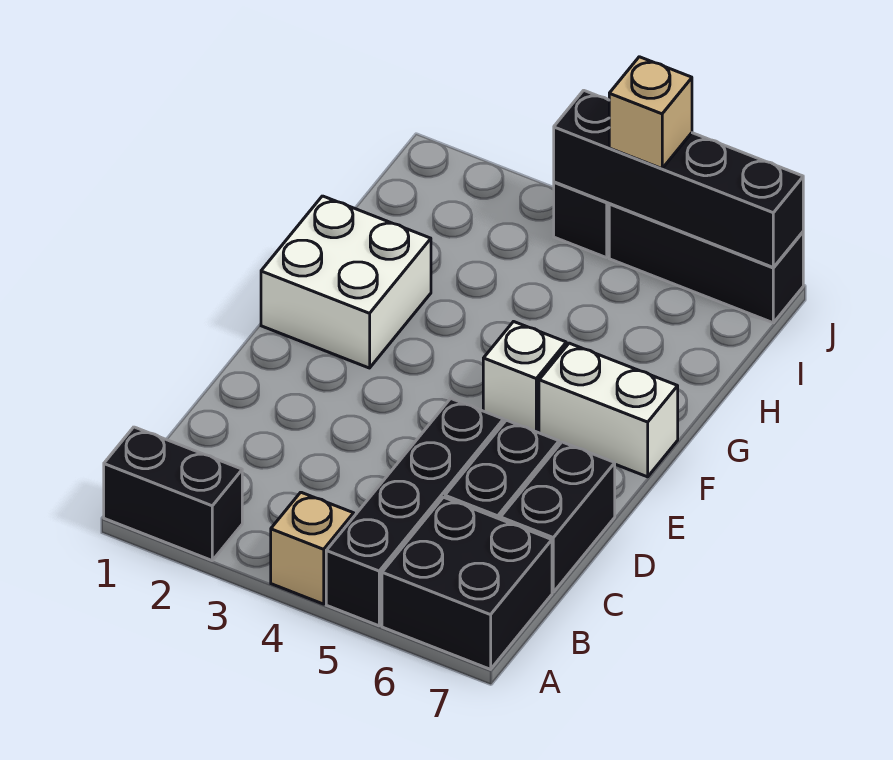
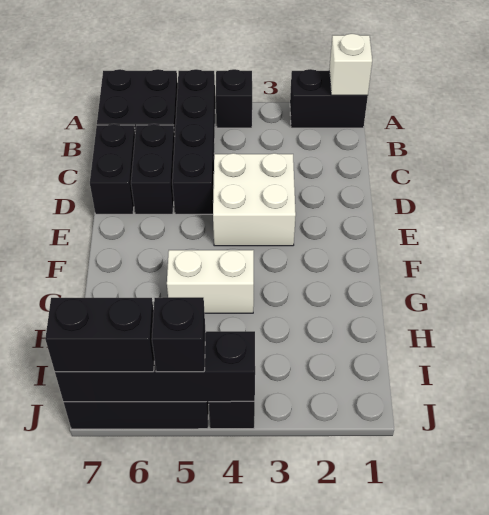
tan brick A4 level 1 -> black brick A4 level 1
white brick F1:G2 level 1 -> white brick D3:E4 level 1
white brick F5 level 1 -> white brick A1 level 2
white brick F6:F7 level 1 -> white brick G4:G5 level 1
tan brick J5 level 3 -> black brick J5 level 3
none -> black brick J6:J7 level 3

